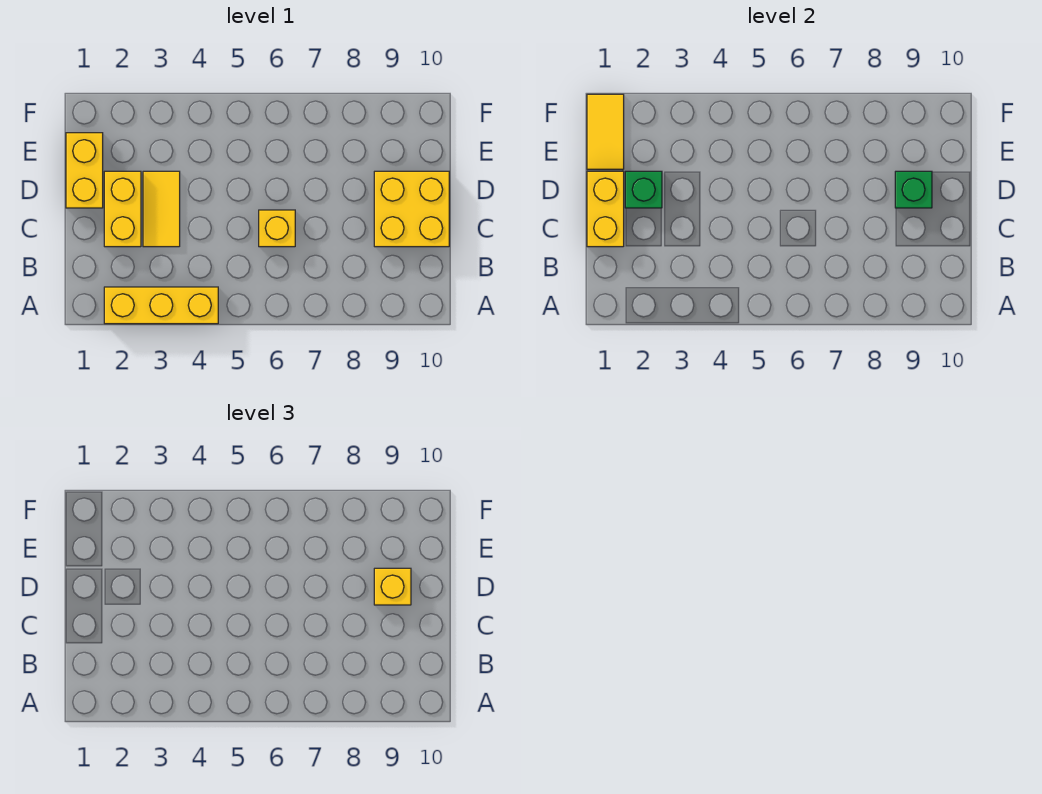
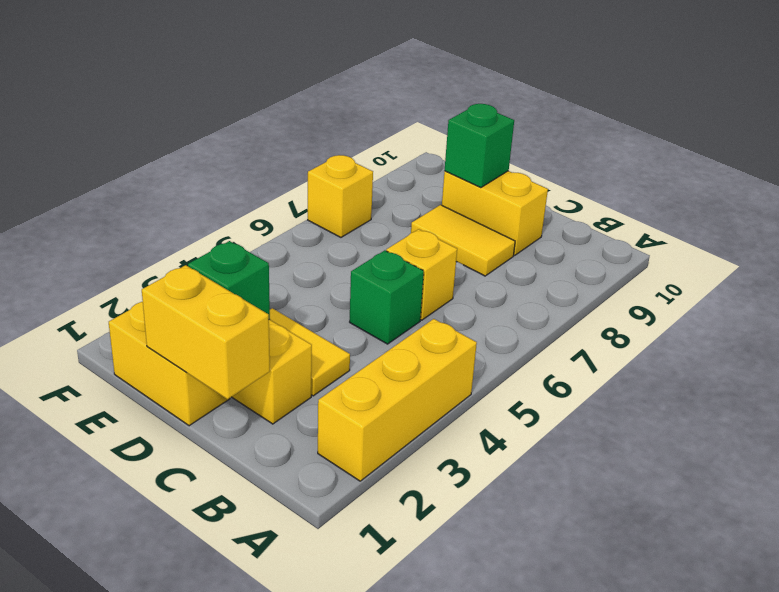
none -> green brick C5 level 1
yellow brick C9:D10 level 1 -> yellow brick C9:D9 level 1
yellow brick D9 level 3 -> yellow brick F7 level 1
yellow tile E1:F1 level 2 -> yellow tile C8:D8 level 1

